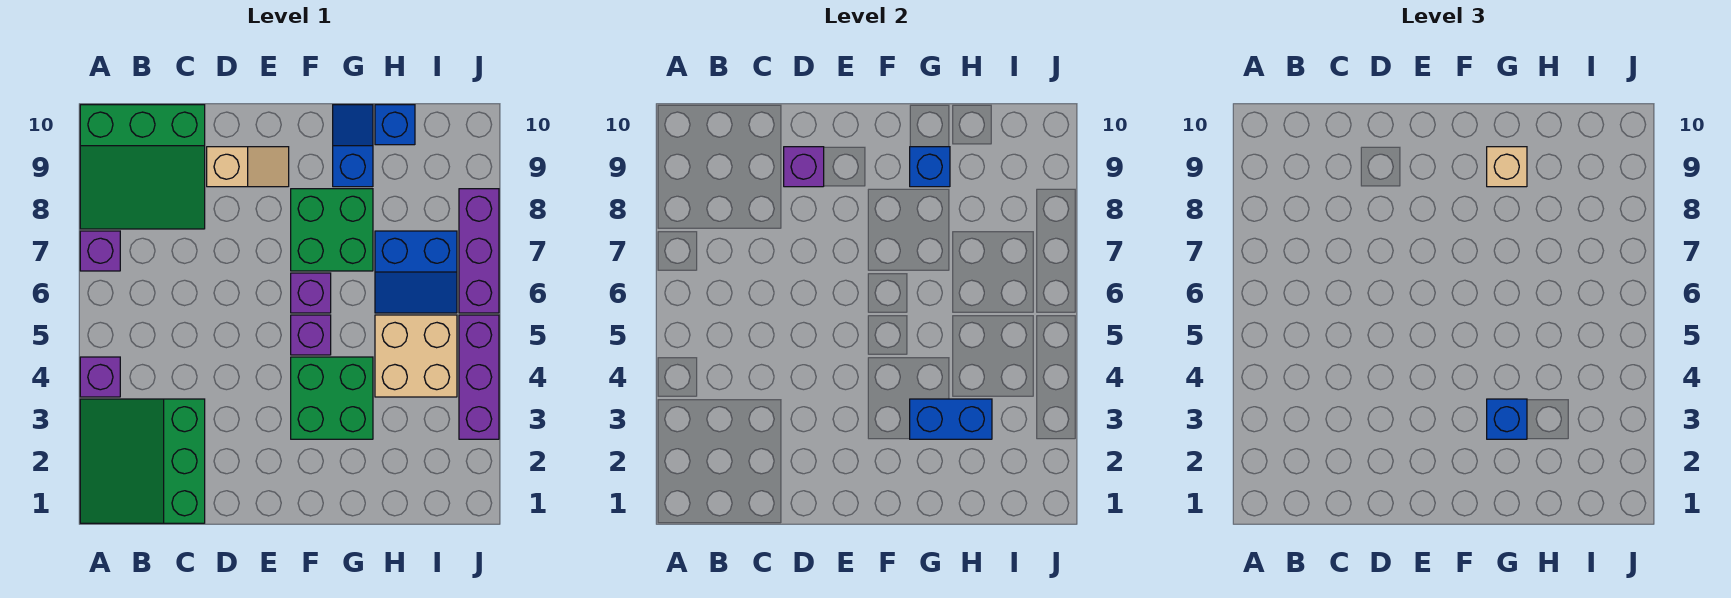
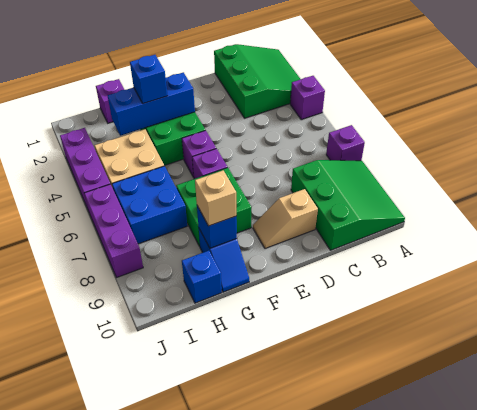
green slope A8:C10 level 1 top 10 -> green slope A8:C10 level 1 top C
purple brick D9 level 2 -> purple brick H1 level 1
blue brick G3:H3 level 2 -> blue brick F3:H3 level 2
blue slope H6:I7 level 1 top 7 -> blue brick H6:I7 level 1

